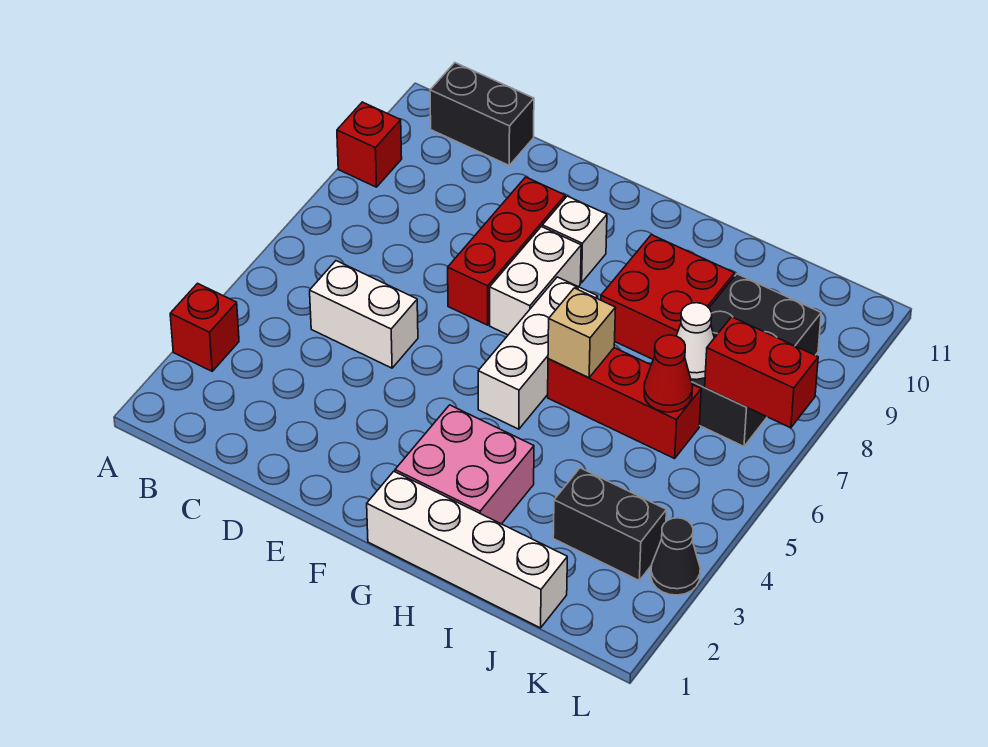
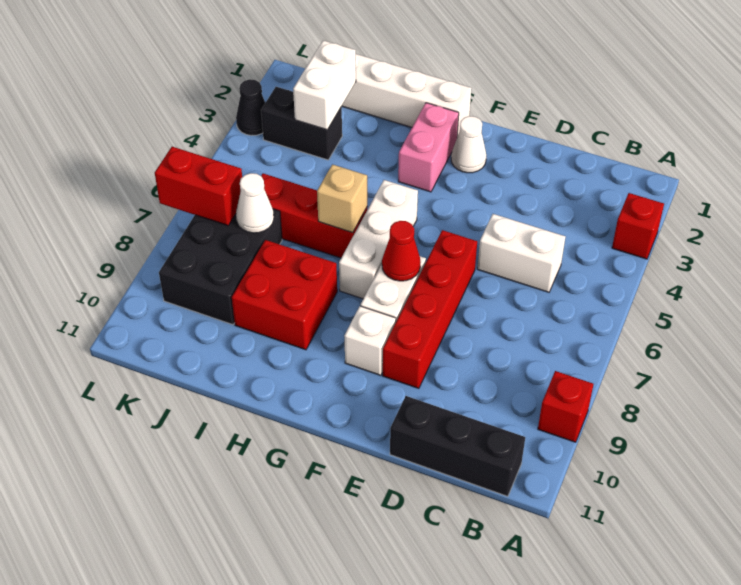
black brick B11:C11 level 1 -> black brick B11:D11 level 1
red brick E7:E9 level 1 -> red brick E6:E9 level 1
none -> white cone F2 level 1
pink brick G2:H3 level 1 -> pink brick G2:G3 level 1
none -> white brick J2:J3 level 2
red cone J6 level 2 -> red cone F7 level 2

